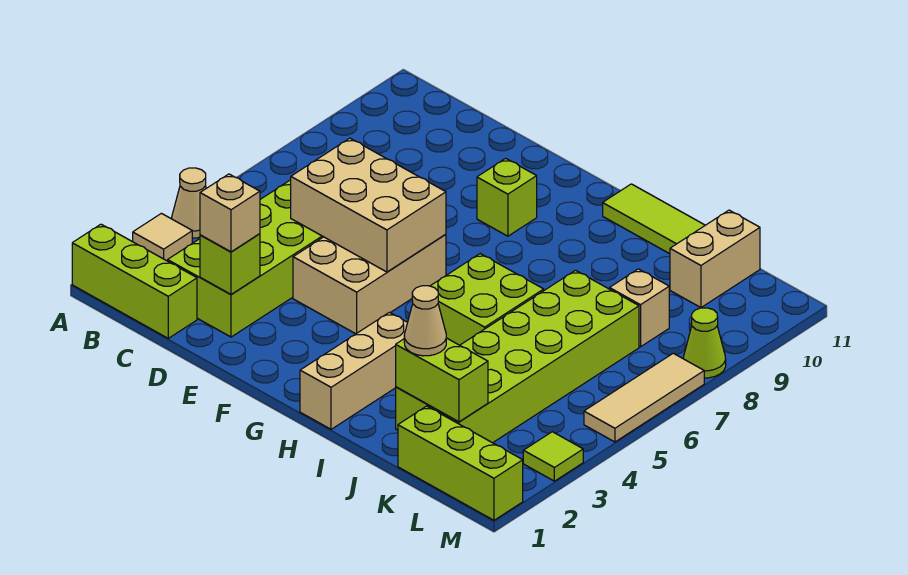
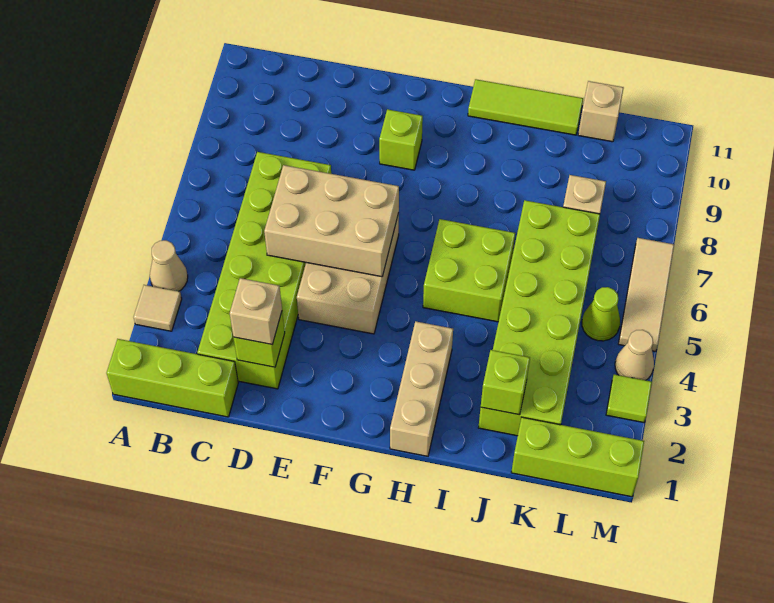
lime brick J2:K2 level 2 -> lime brick J2 level 2
tan cone J2 level 3 -> tan cone M4 level 1
tan brick K10:K11 level 1 -> tan brick K11 level 1
lime cone M8 level 1 -> lime cone L5 level 1

